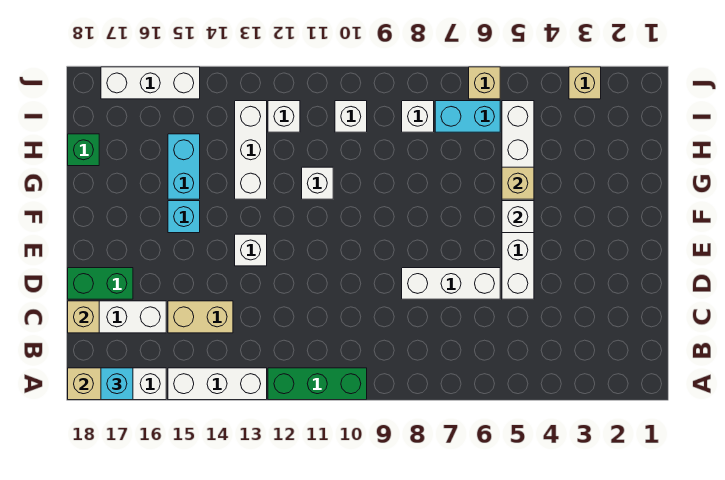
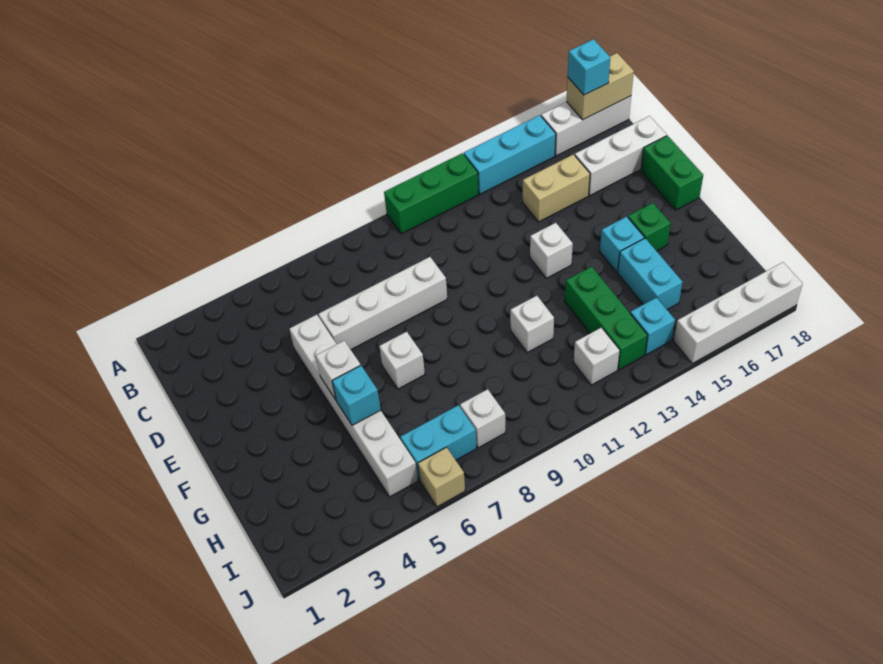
white brick A13:A15 level 1 -> cyan brick A13:A15 level 1
tan brick C18 level 2 -> none
white brick D6:D8 level 1 -> white brick D6:D9 level 1
green brick D17:D18 level 1 -> green brick D18:E18 level 1
tan brick G5 level 2 -> cyan brick G5 level 2
white brick G13:I13 level 1 -> green brick G13:I13 level 1
green brick H18 level 1 -> green brick F16 level 1
white brick I10 level 1 -> white brick F7 level 1
none -> cyan brick I14 level 1
tan brick J3 level 1 -> none
white brick J15:J17 level 1 -> white brick J15:J18 level 1

